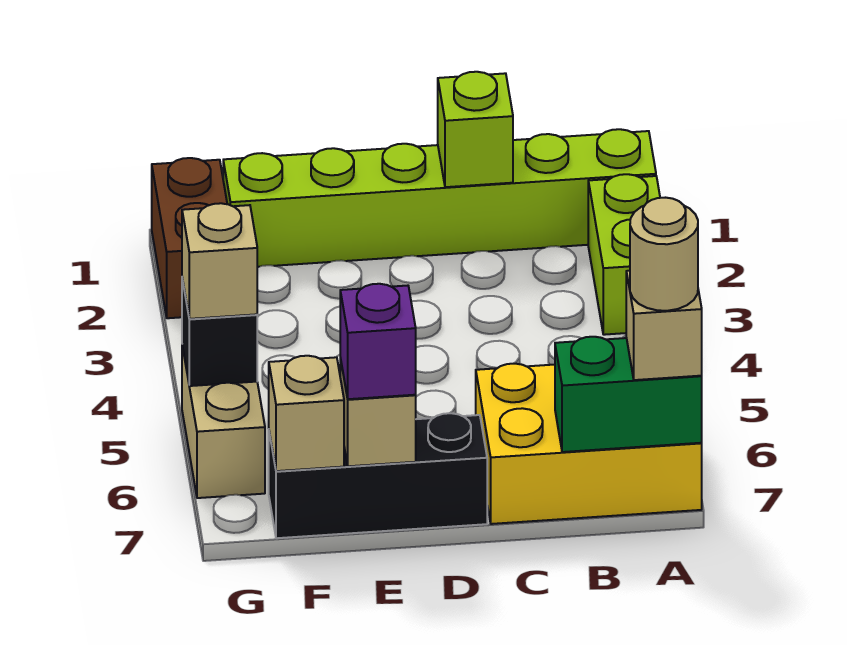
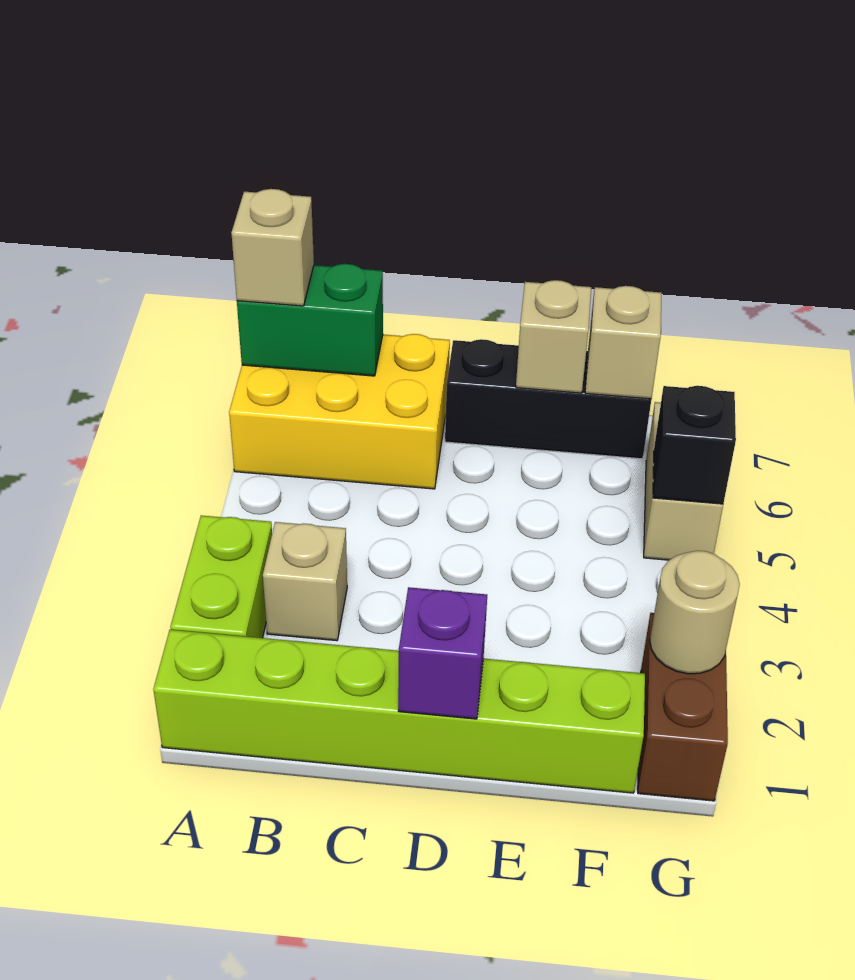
tan round brick A7 level 4 -> tan round brick G2 level 2
lime brick C1 level 2 -> none
purple brick E7 level 3 -> purple brick D1 level 2
tan brick G5 level 3 -> tan brick B3 level 1

